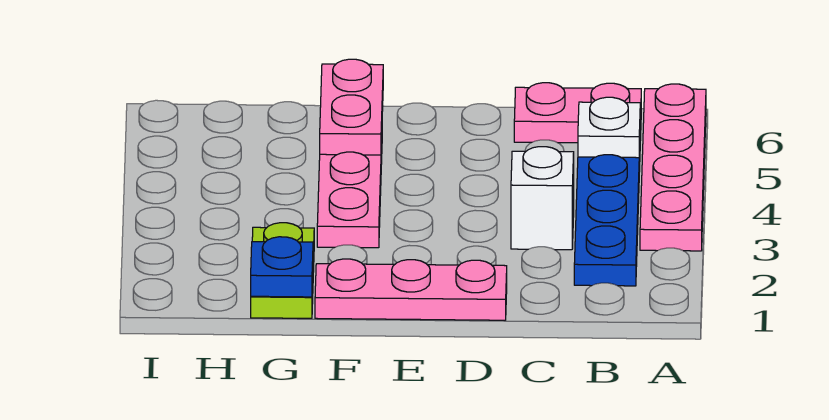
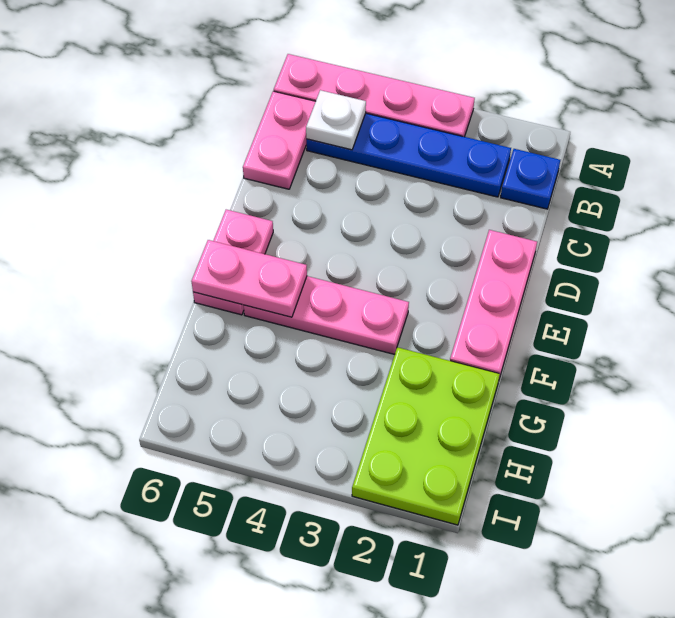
white brick C3 level 1 -> none
none -> pink plate E6:F6 level 1
lime plate G1:G2 level 1 -> lime plate G1:I2 level 1
blue plate G1 level 2 -> blue plate B1 level 1

